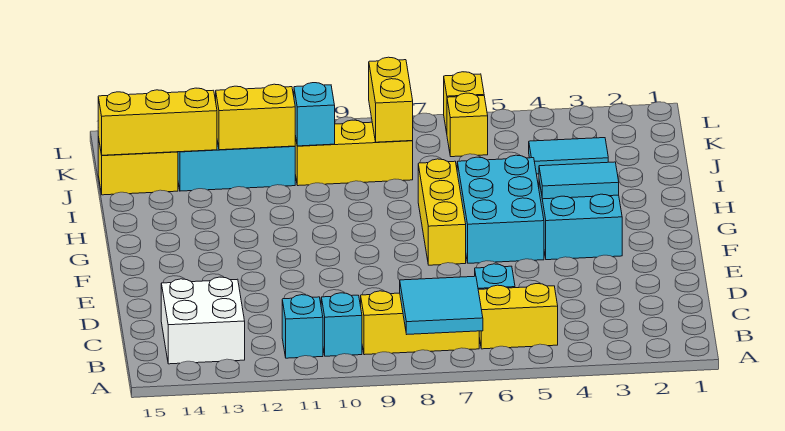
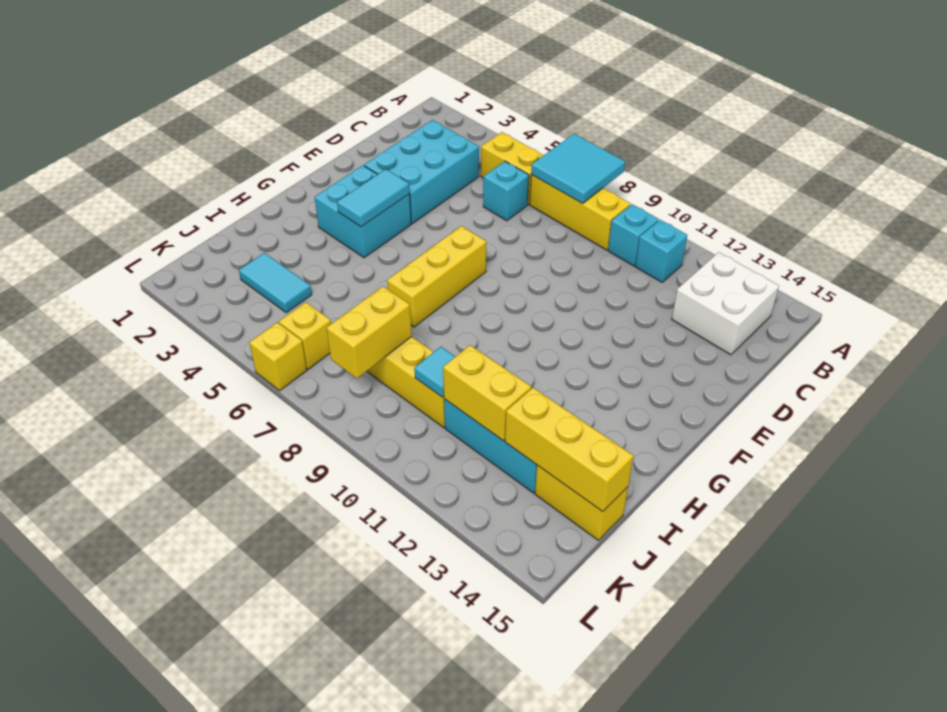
cyan brick F5:H6 level 1 -> cyan brick C3:E4 level 1
cyan tile G3:G4 level 2 -> cyan tile F4:G4 level 2
cyan brick J10 level 2 -> cyan tile J10 level 2

